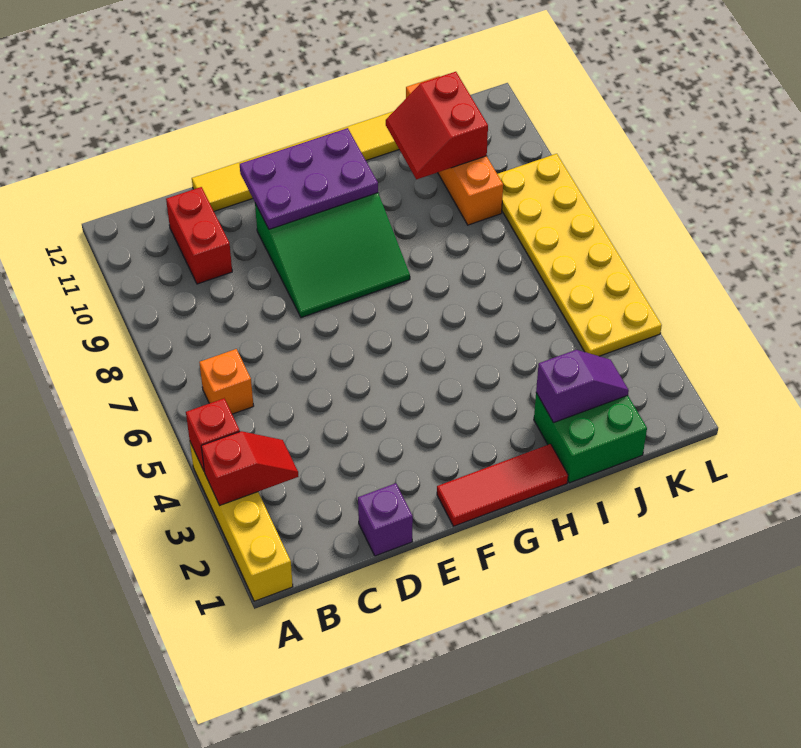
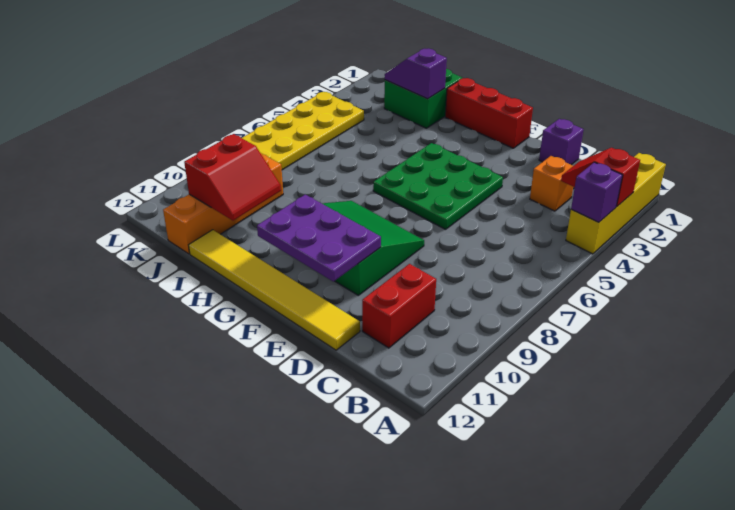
red brick A4 level 2 -> purple brick A4 level 2
orange brick B6 level 1 -> orange brick C3 level 1
none -> green plate E4:G6 level 1
red tile F1:H1 level 1 -> red brick F1:H1 level 1

